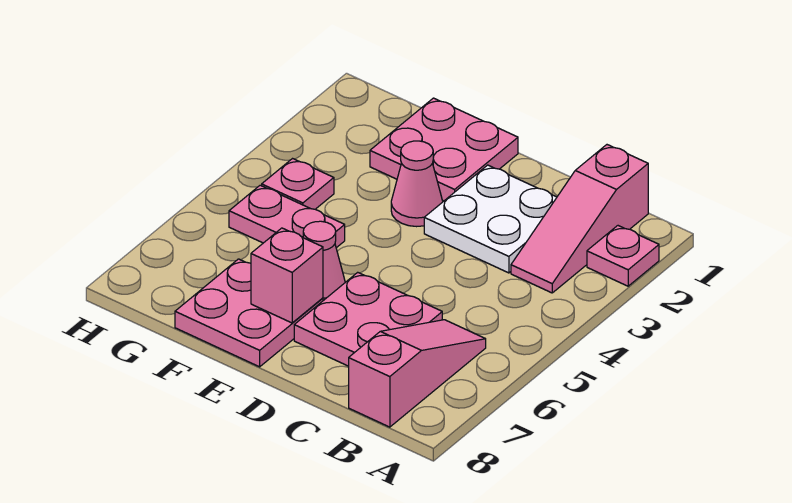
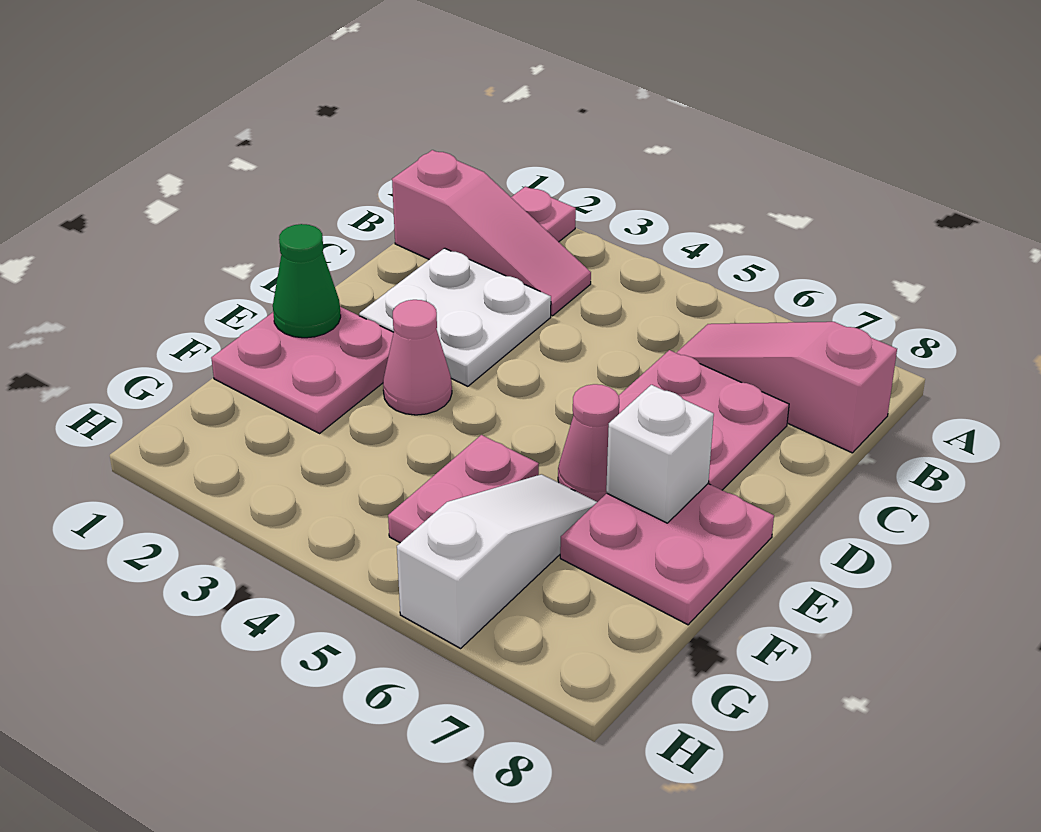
none -> green cone E1 level 2
pink brick E7 level 2 -> white brick E7 level 2
none -> white slope F6:H6 level 1 top H
pink plate G4 level 1 -> none

